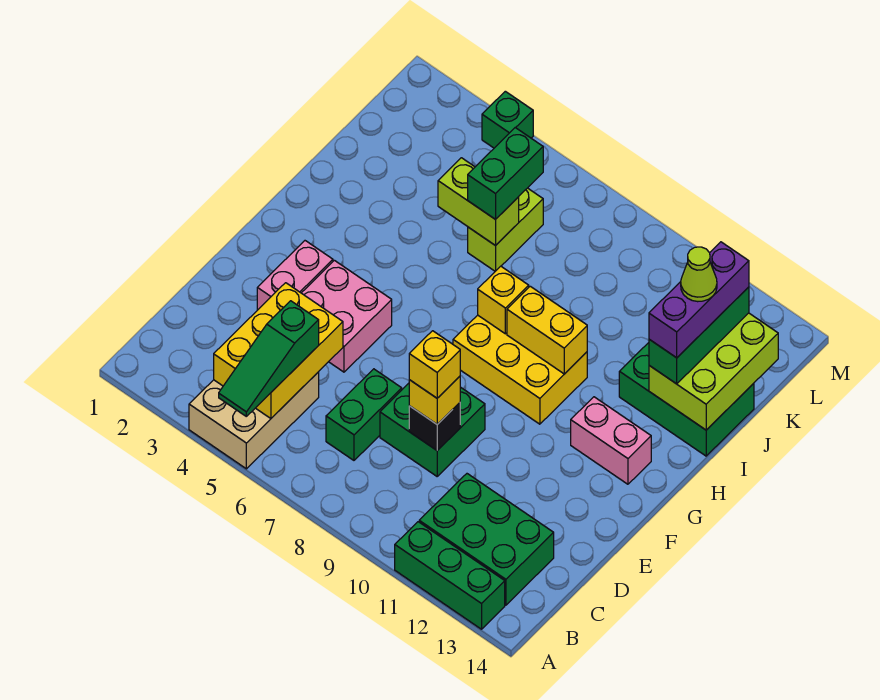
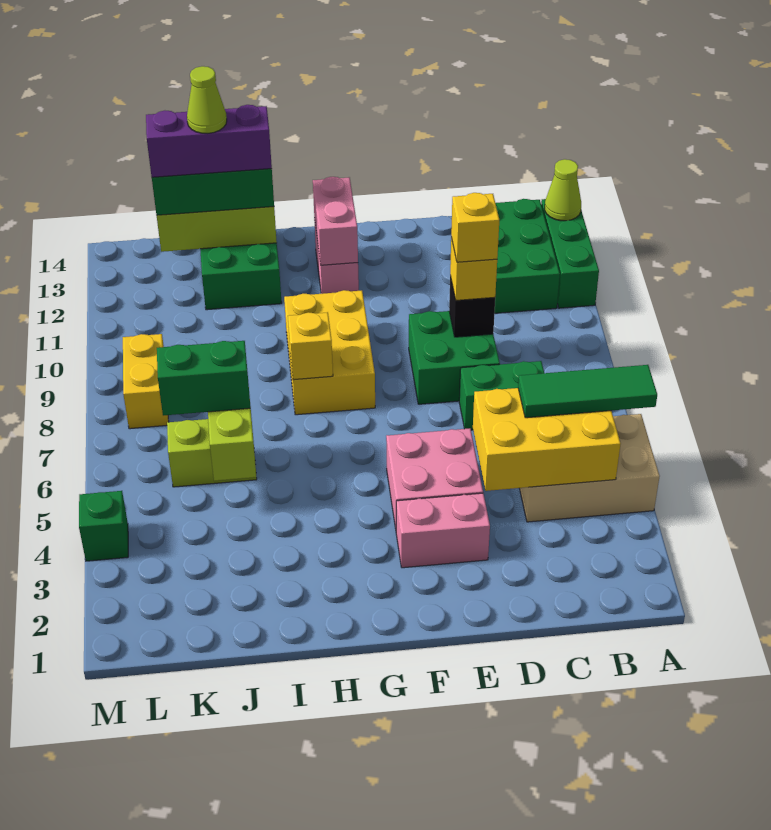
green slope A5:C5 level 3 top C -> green tile A5:C5 level 3
none -> lime cone A13 level 2
none -> pink brick G12:G13 level 2
yellow brick H9:H10 level 2 -> yellow brick L8:L9 level 1

